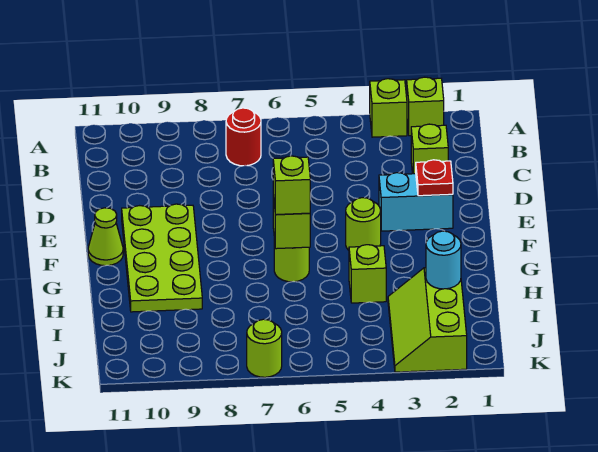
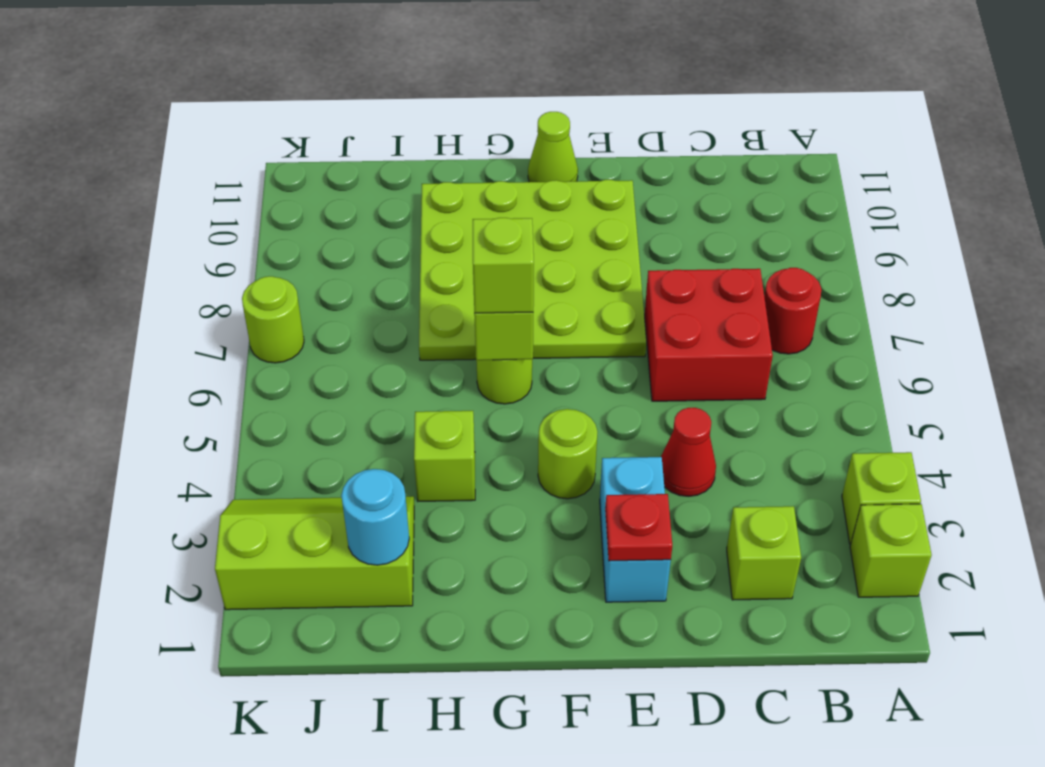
none -> red brick C6:D7 level 1
none -> red cone D4 level 1
lime plate E9:H10 level 1 -> lime plate E7:H10 level 1

